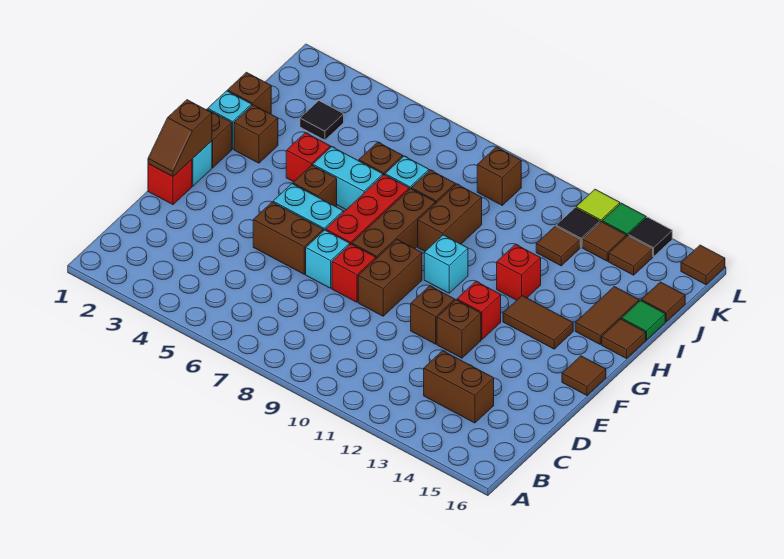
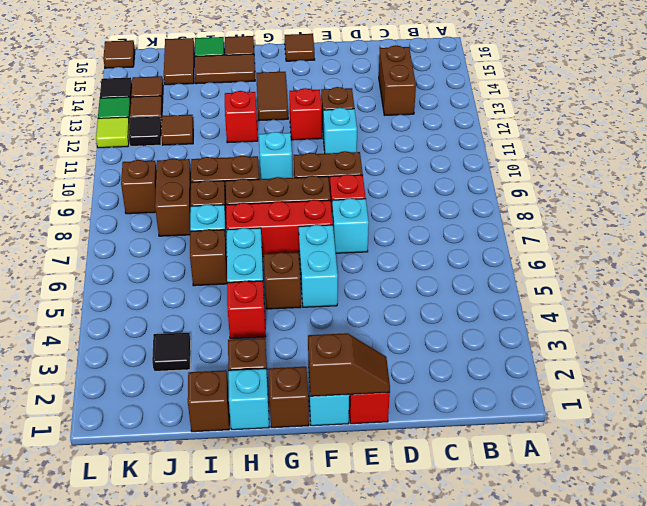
brown brick E5:E6 level 1 -> brown brick J8:J9 level 1
brown brick E11 level 1 -> cyan brick E11 level 1
brown tile J16 level 1 -> brown tile J15:J16 level 1

